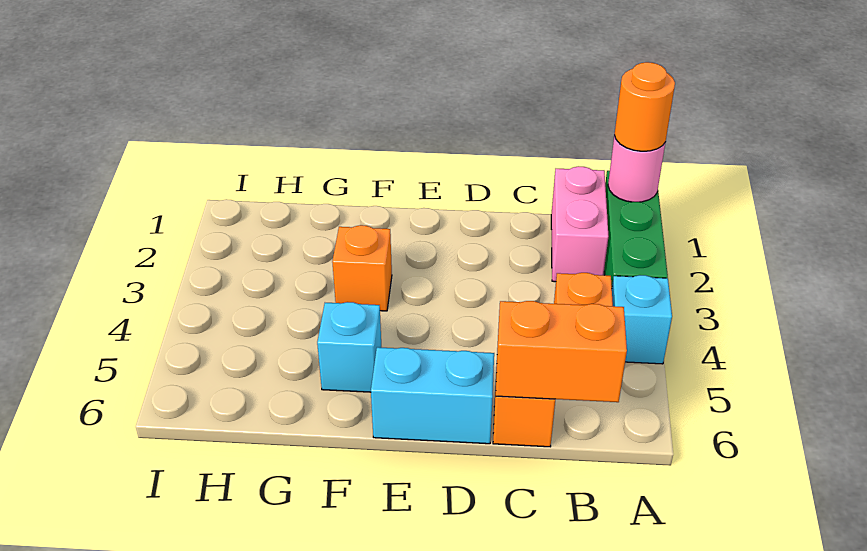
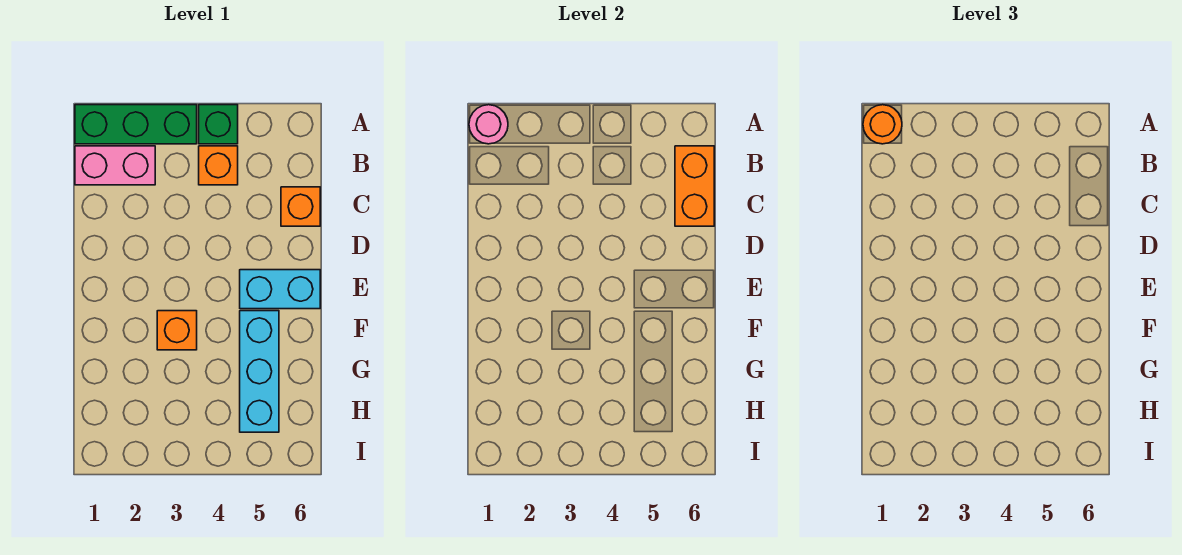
cyan brick A4 level 1 -> green brick A4 level 1
cyan brick D6:E6 level 1 -> cyan brick E5:E6 level 1
cyan brick F5 level 1 -> cyan brick F5:H5 level 1

